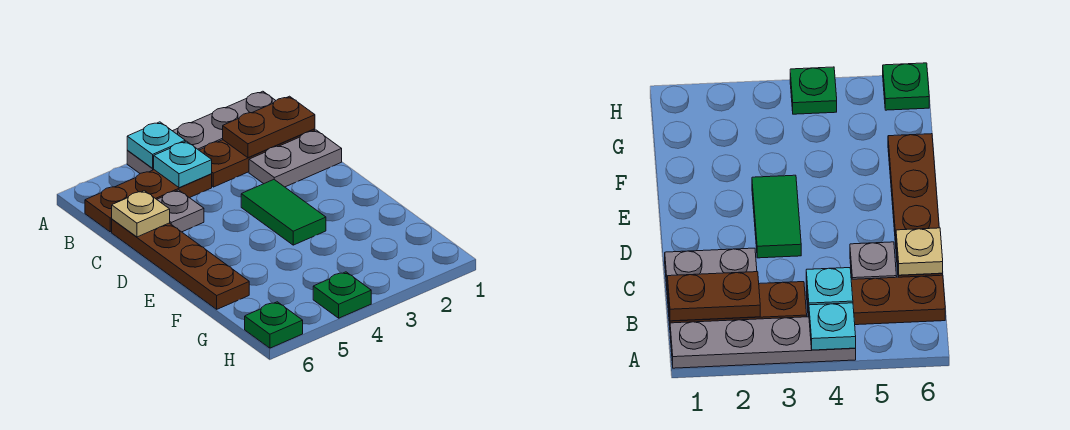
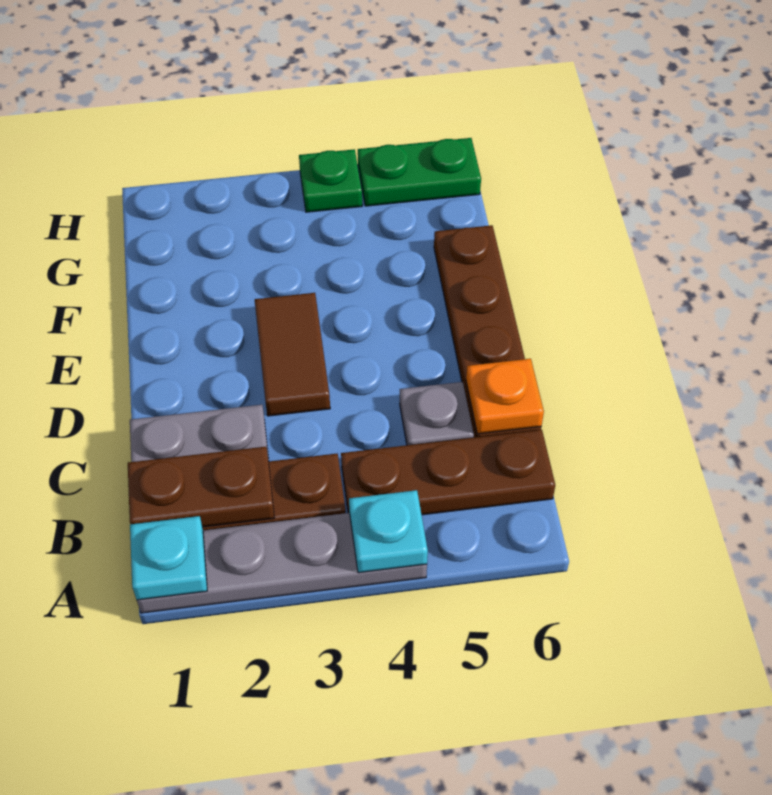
cyan plate B4 level 2 -> cyan plate A1 level 2
tan plate C6 level 2 -> orange plate C6 level 2
green tile D3:E3 level 1 -> brown tile D3:E3 level 1
green plate H6 level 1 -> green plate H5:H6 level 1

